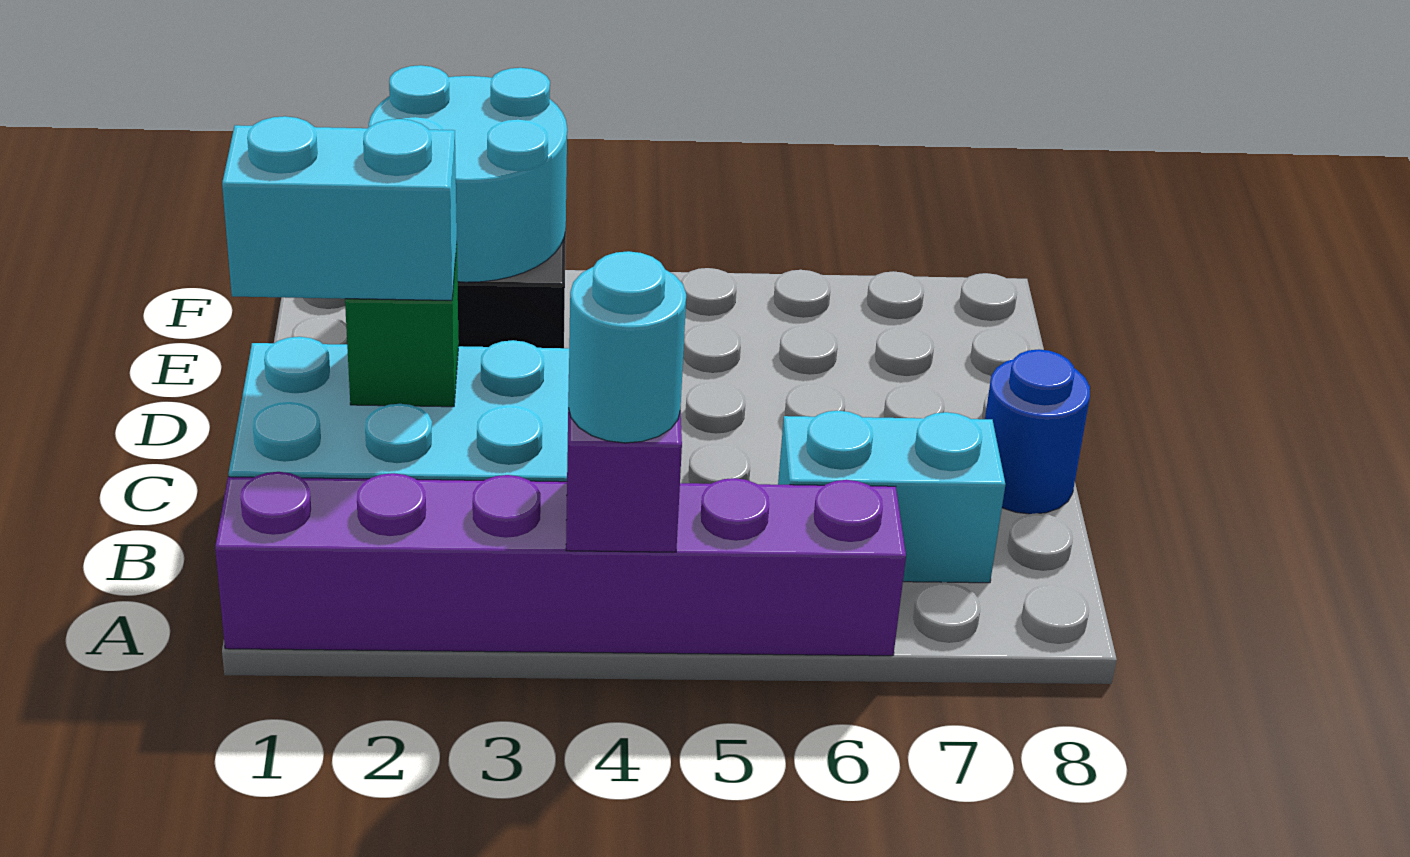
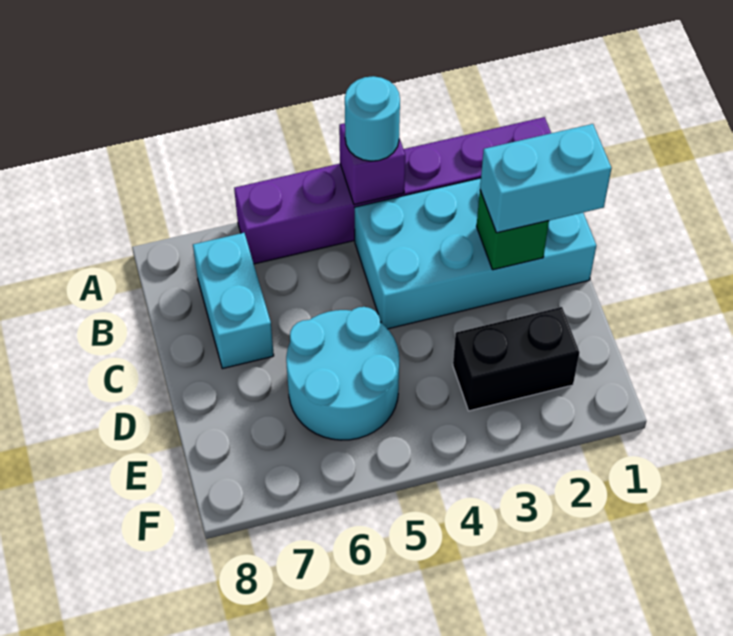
cyan brick B6:B7 level 1 -> cyan brick B7:C7 level 1
blue round brick C8 level 1 -> none
cyan round brick E2:F3 level 2 -> cyan round brick D5:E6 level 1

